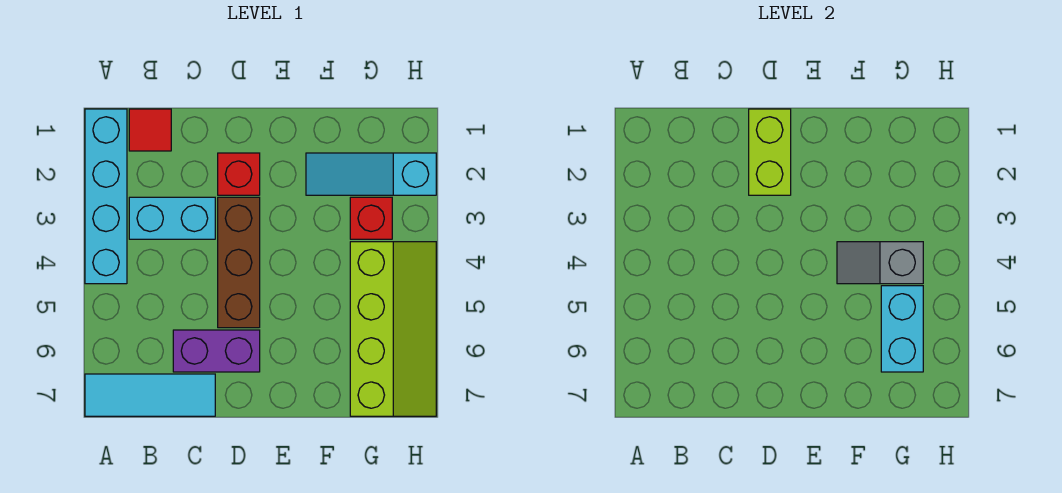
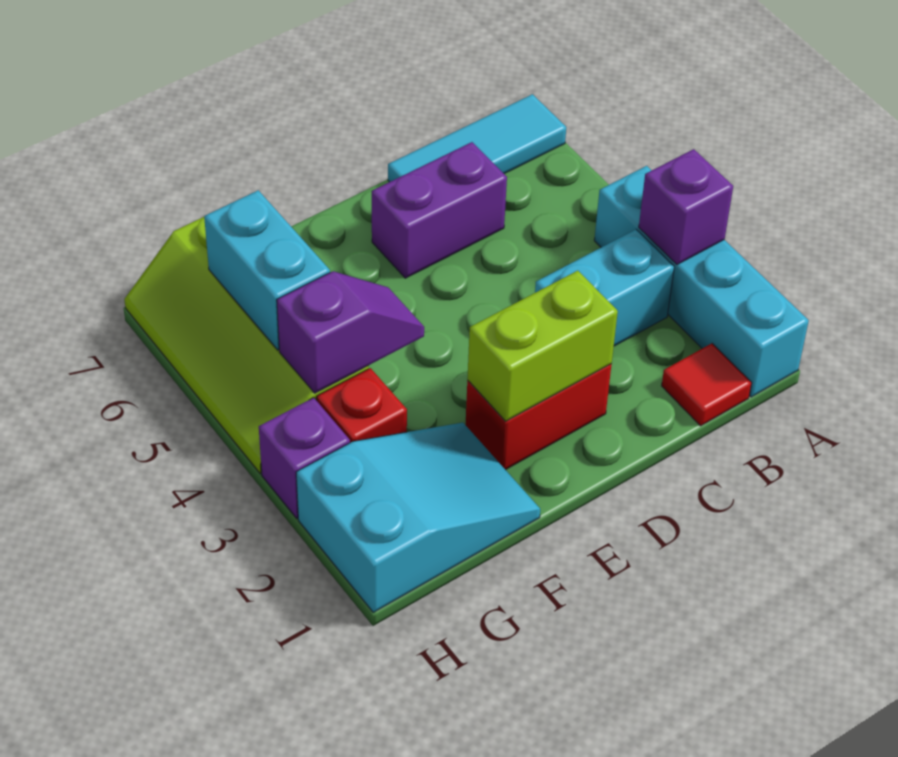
none -> purple brick A3 level 2
lime brick D1:D2 level 2 -> lime brick D2:E2 level 2
red brick D2 level 1 -> red brick D2:E2 level 1
brown brick D3:D5 level 1 -> none
cyan slope F2:H2 level 1 top H -> cyan slope F1:H2 level 1 top H
grey slope F4:G4 level 2 top G -> purple slope F4:G4 level 2 top G
none -> purple brick H3 level 1

